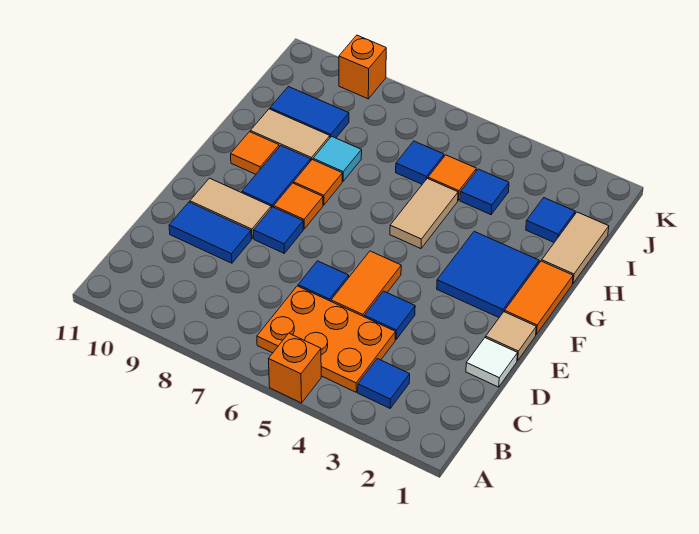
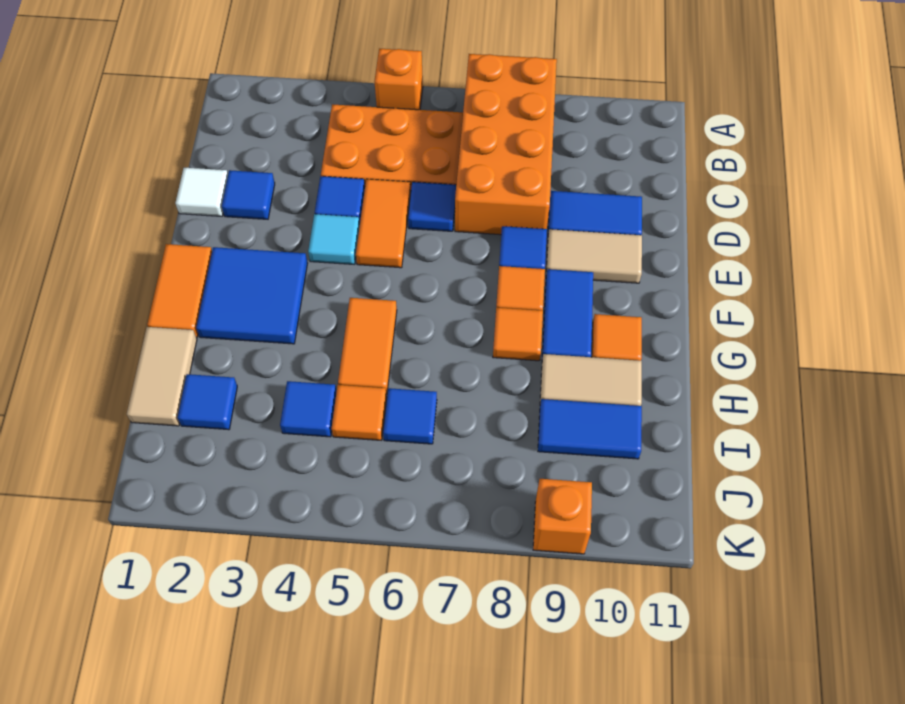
none -> orange brick A7:D8 level 1
blue tile B3 level 1 -> blue tile D2 level 1
tan tile E1 level 1 -> none
tan tile G5:H5 level 1 -> orange tile G5:H5 level 1
cyan tile H8 level 1 -> cyan tile E4 level 1

